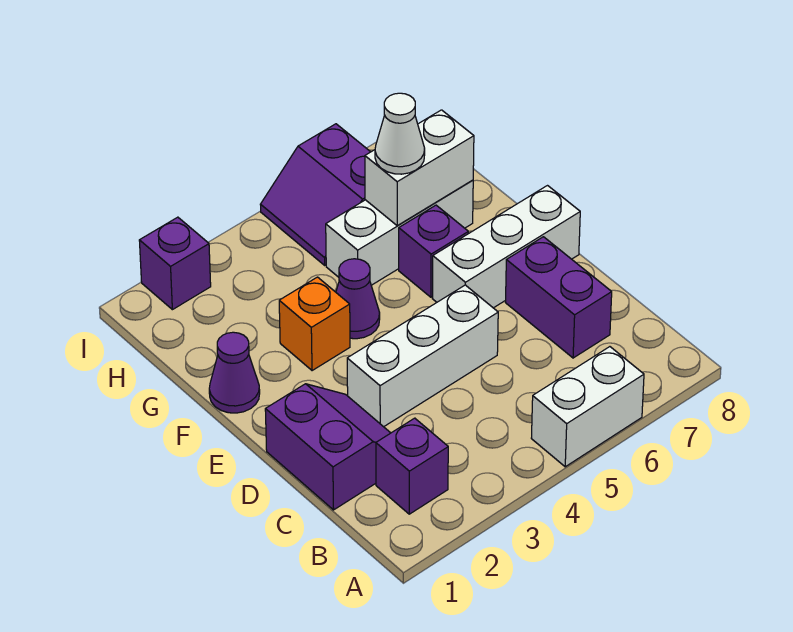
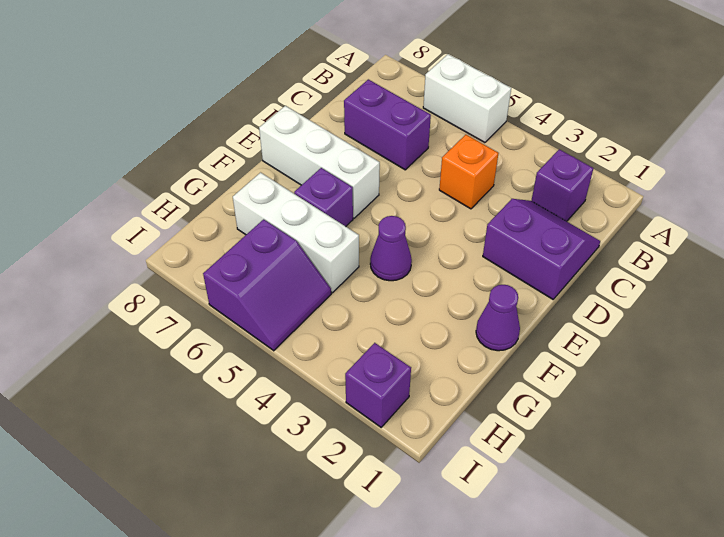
purple slope C1:D2 level 1 top 1 -> purple slope C1:D2 level 1 top D
purple brick C7:D7 level 1 -> purple brick C6:C7 level 1
white brick D3:D5 level 1 -> none
orange brick F3 level 1 -> orange brick C4 level 1
white brick G6:G7 level 2 -> none
white cone G6 level 3 -> none

